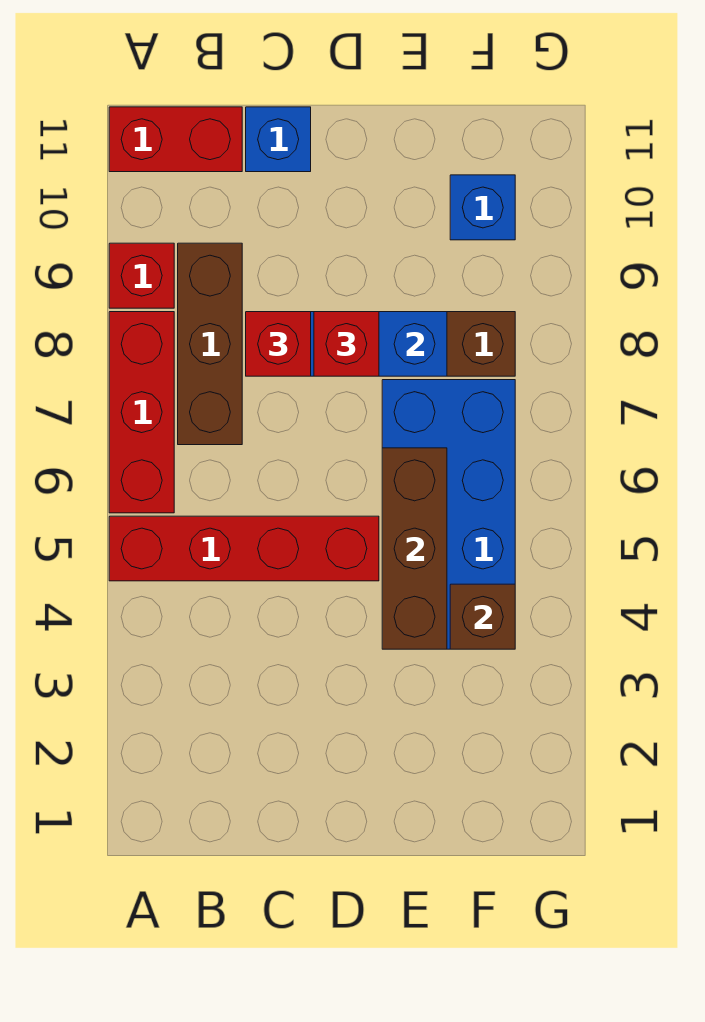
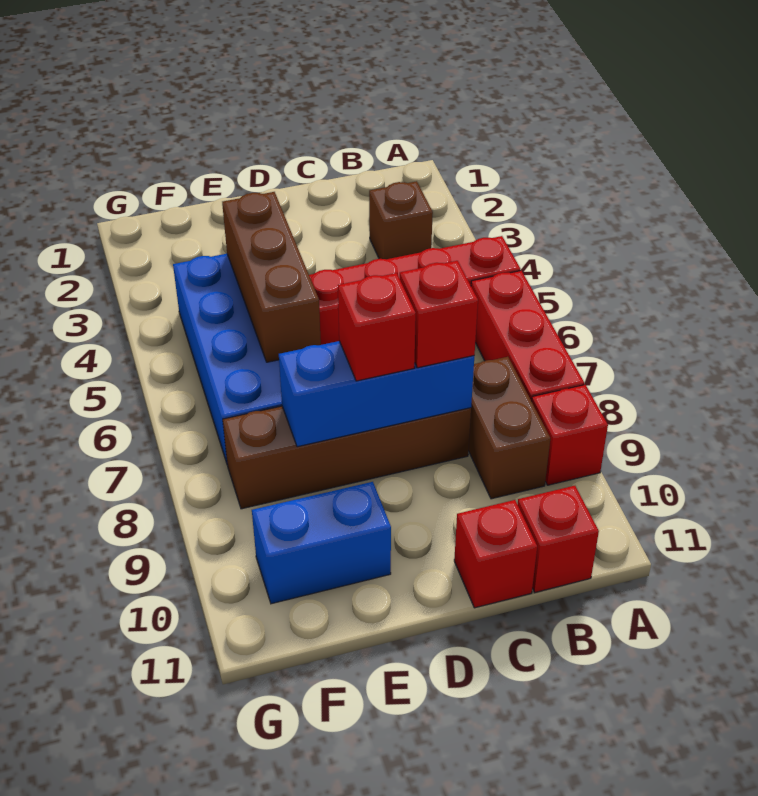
red brick A11:B11 level 1 -> red brick B11 level 1
brown brick B7:B9 level 1 -> brown brick B8:B9 level 1
blue brick C11 level 1 -> red brick C11 level 1
brown brick F4 level 2 -> brown brick B3 level 1
blue brick F10 level 1 -> blue brick E10:F10 level 1

